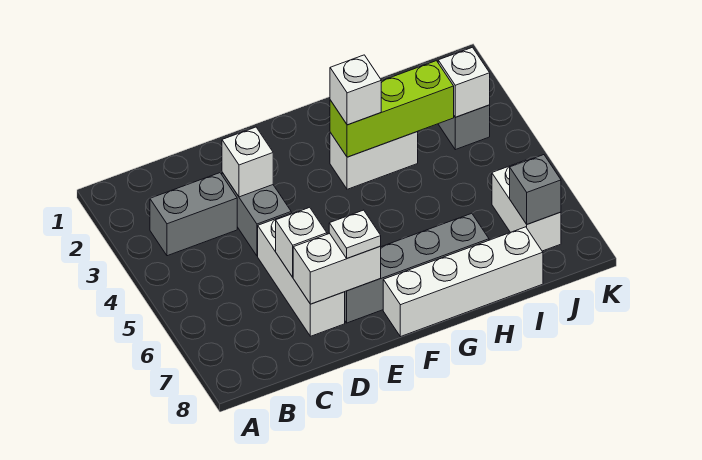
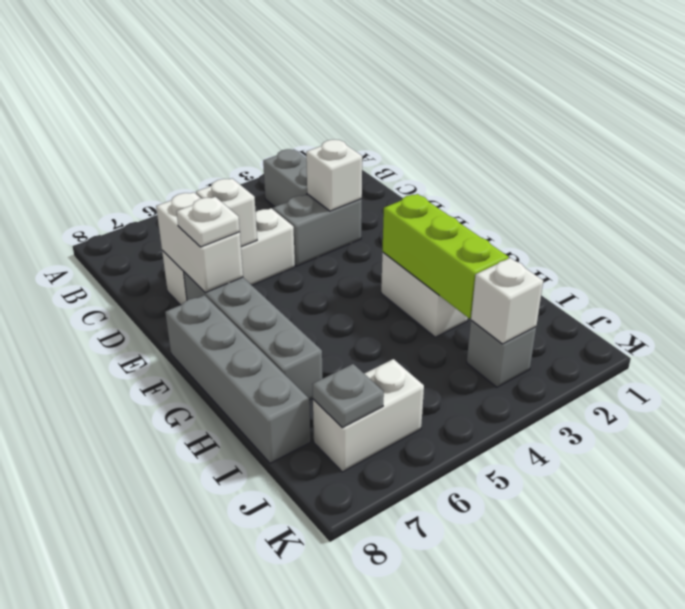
white brick F8:I8 level 1 -> grey brick F8:I8 level 1
white brick G3 level 3 -> none
grey brick J7 level 2 -> grey plate J7 level 2

